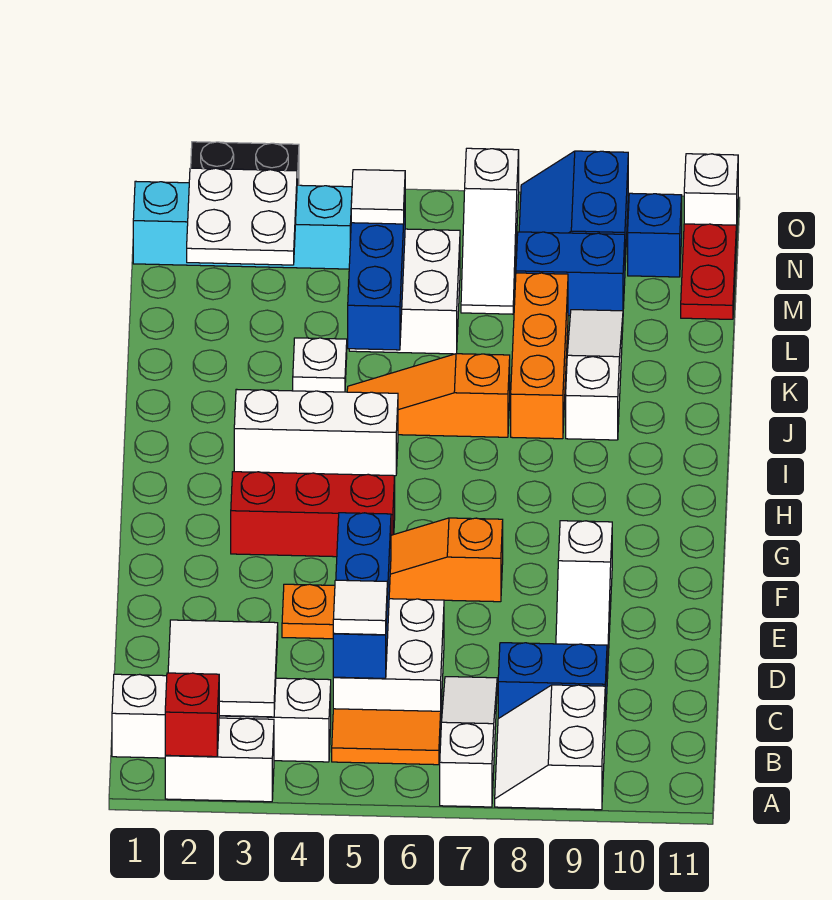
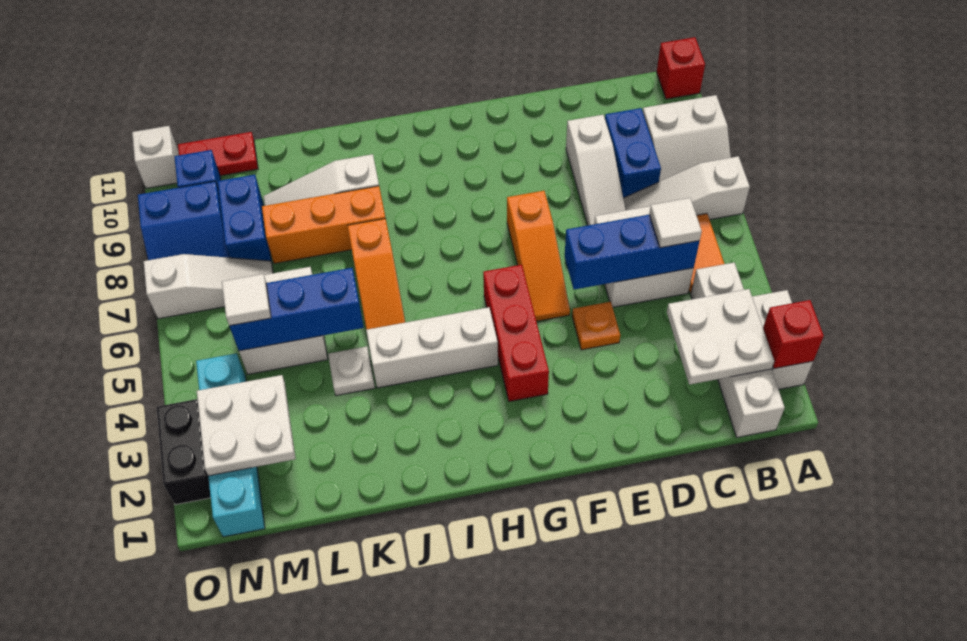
none -> red brick A11 level 1
white tile B2:C3 level 2 -> white plate B2:C3 level 2
white slope D9:F9 level 1 top F -> white slope D7:D9 level 1 top 9
white brick I3:I5 level 1 -> white brick H4:J4 level 1

